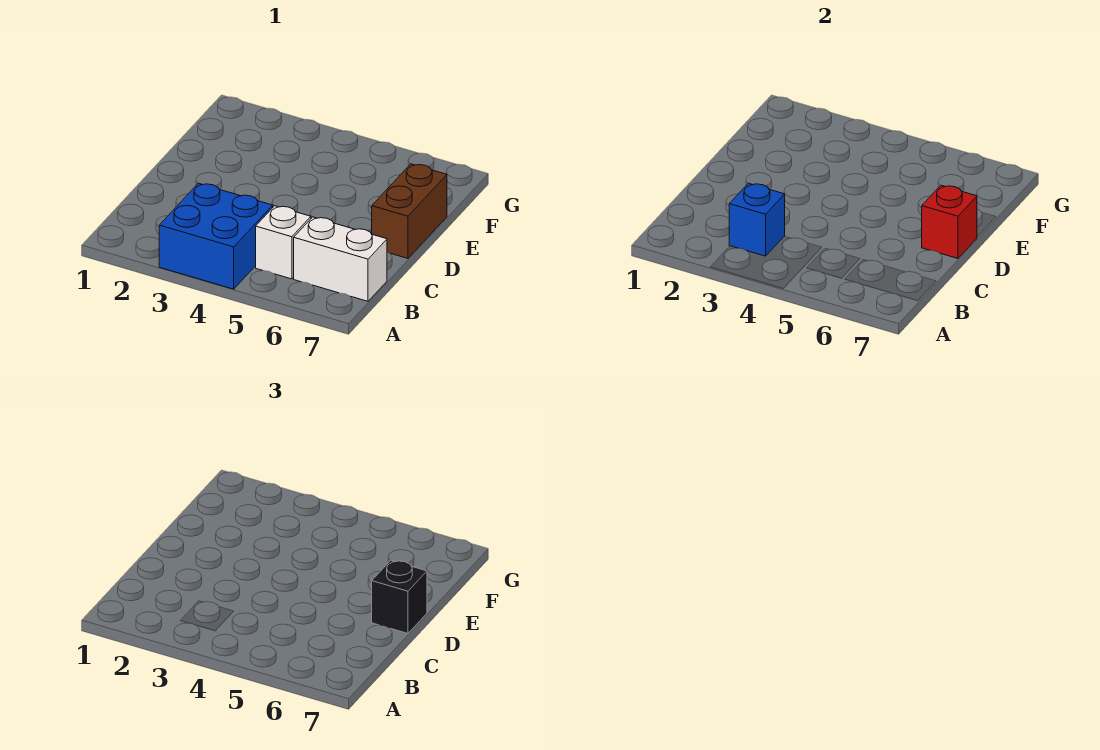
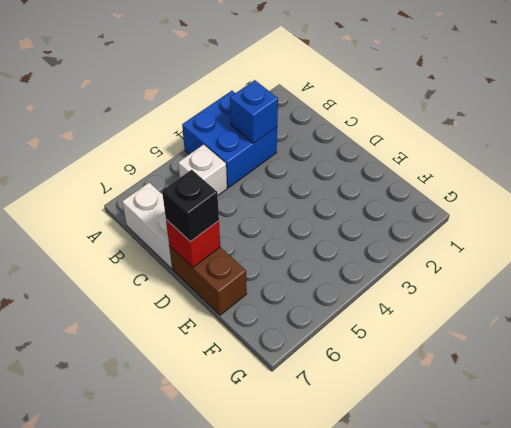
white brick B6:B7 level 1 -> white brick B7:C7 level 1

